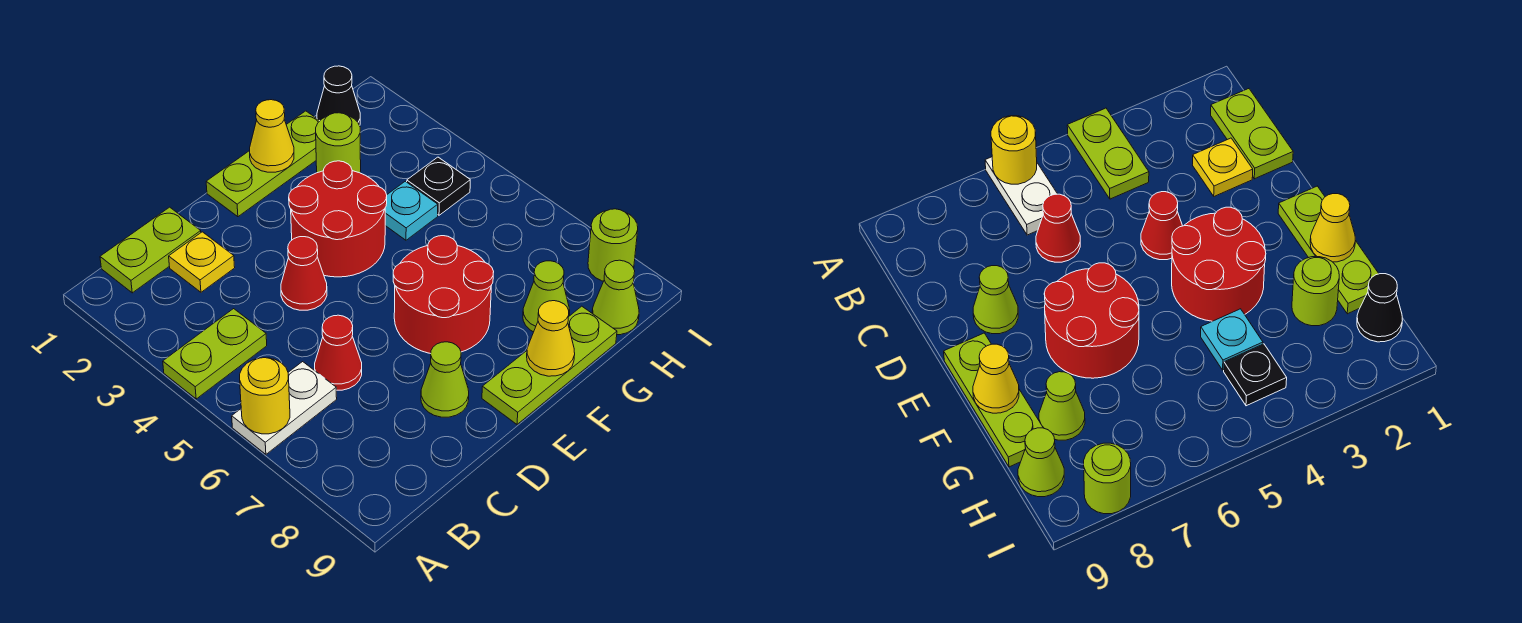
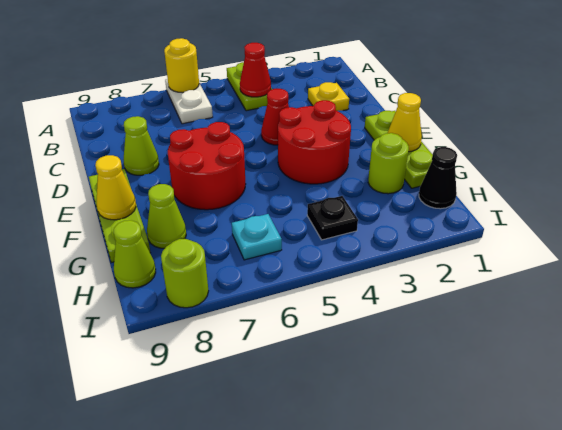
lime plate B1:C1 level 1 -> none
red cone C6 level 1 -> red cone B4 level 2
cyan plate G4 level 1 -> cyan plate H6 level 1

